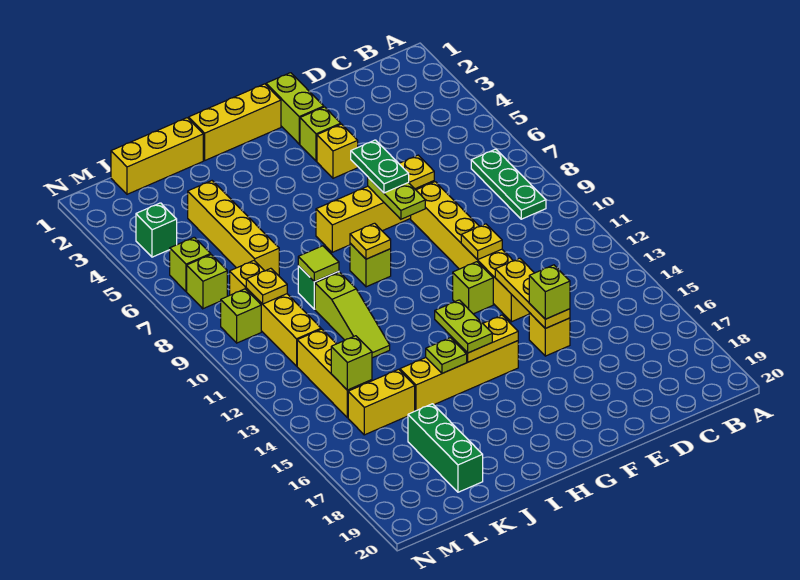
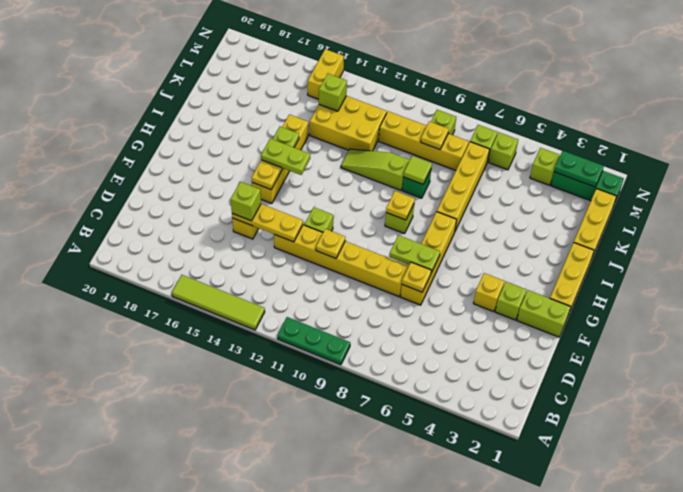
none -> lime tile A13:A16 level 1
green plate B7:B9 level 1 -> green plate A9:A11 level 1
green plate F6:F7 level 3 -> green plate M2:M3 level 2
yellow brick K4:K7 level 1 -> yellow brick I7:L7 level 1
yellow brick K15:L15 level 1 -> yellow brick M15:N15 level 1
green brick K17:K19 level 1 -> green brick M1:M3 level 1
yellow brick L12:L14 level 1 -> yellow brick K12:L14 level 1
green brick M4 level 1 -> lime brick M4 level 1

